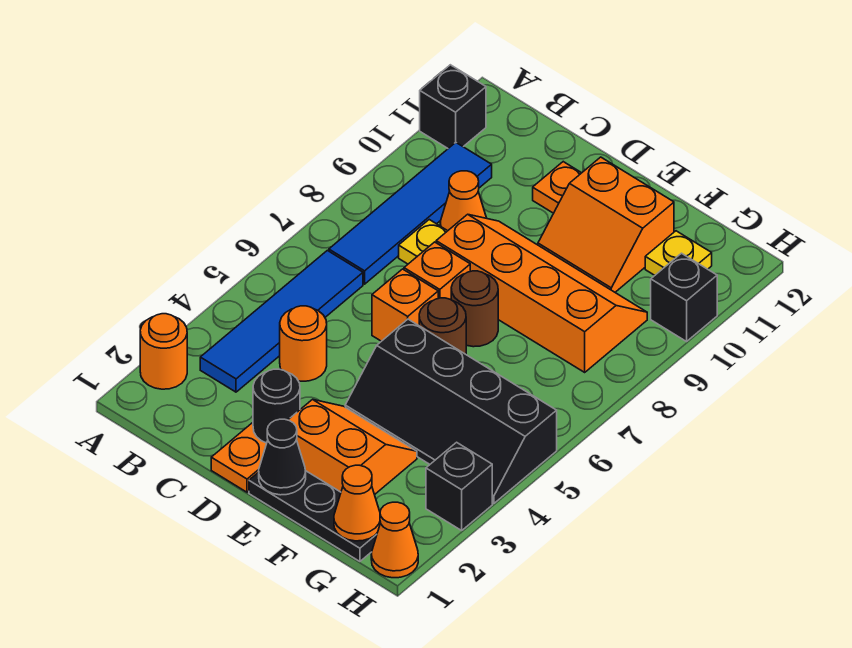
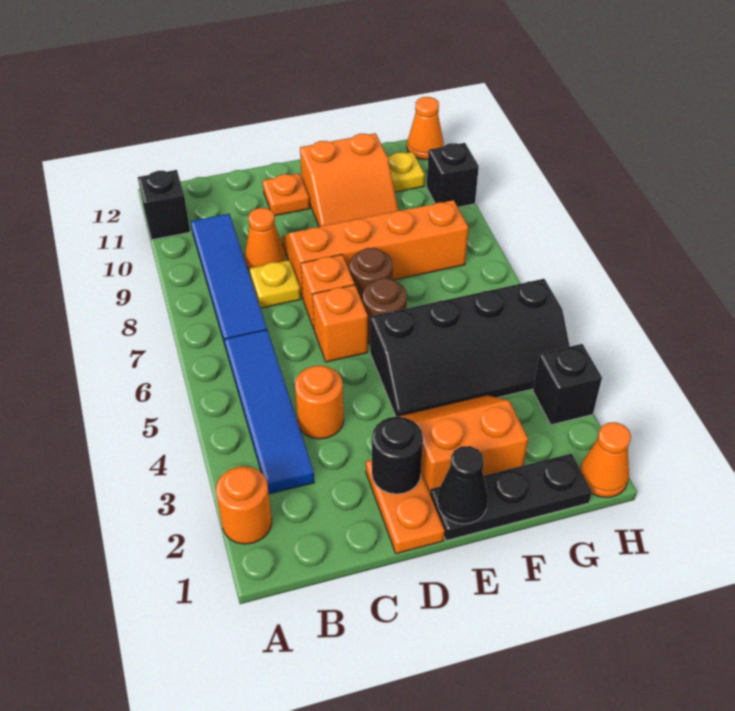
orange cone G1 level 2 -> orange cone H12 level 1

